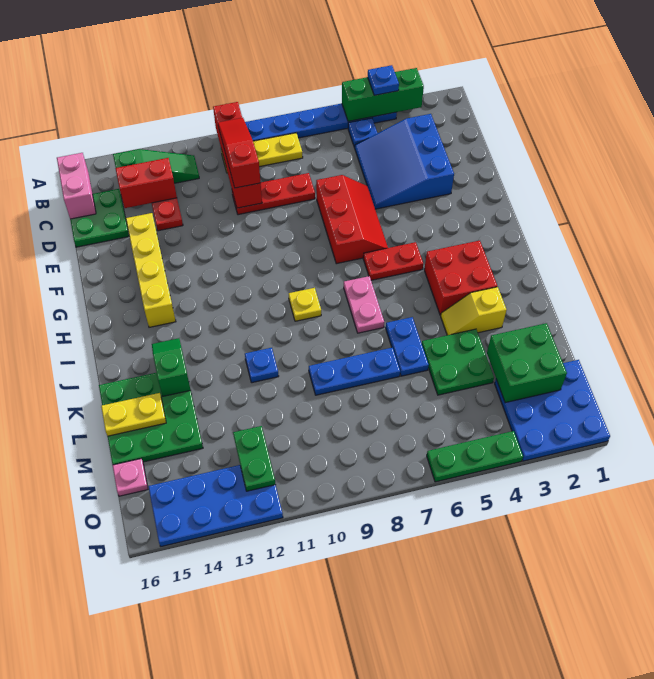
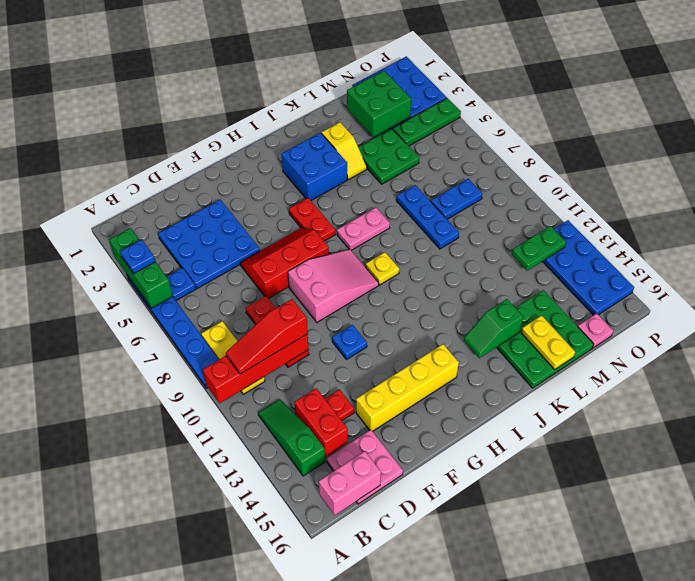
blue slope C3:E5 level 1 top 3 -> blue plate C3:E5 level 1
green plate C15:D16 level 1 -> pink plate C15:D16 level 1
none -> pink slope F8:H9 level 1 top F
red brick I3:J4 level 1 -> blue brick I3:J4 level 1
blue plate K6:L6 level 1 -> blue plate M8:N8 level 1
blue plate K11 level 1 -> blue plate F11 level 1
green plate P4:P6 level 1 -> green plate N4:P4 level 1

